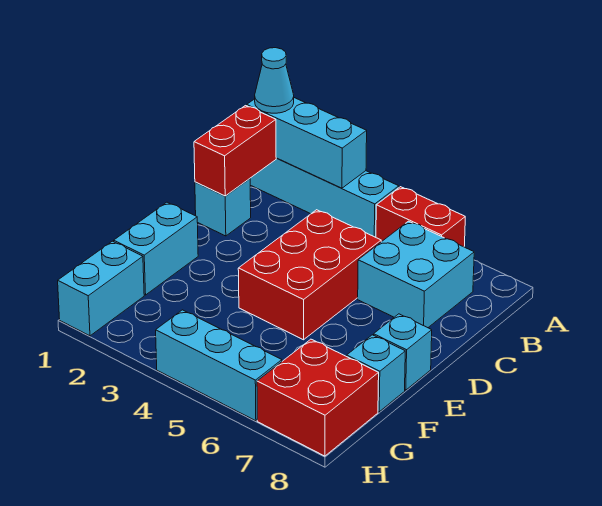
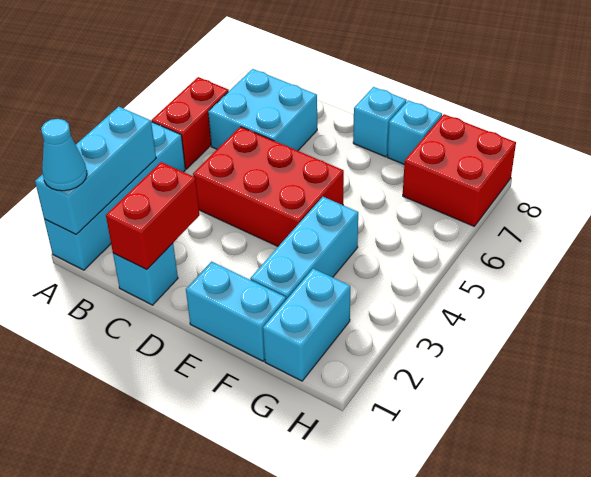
red brick B1:C1 level 2 -> red brick C1:C2 level 2
cyan brick G1:H1 level 1 -> cyan brick G1:G2 level 1
cyan brick H4:H6 level 1 -> cyan brick F2:F4 level 1

